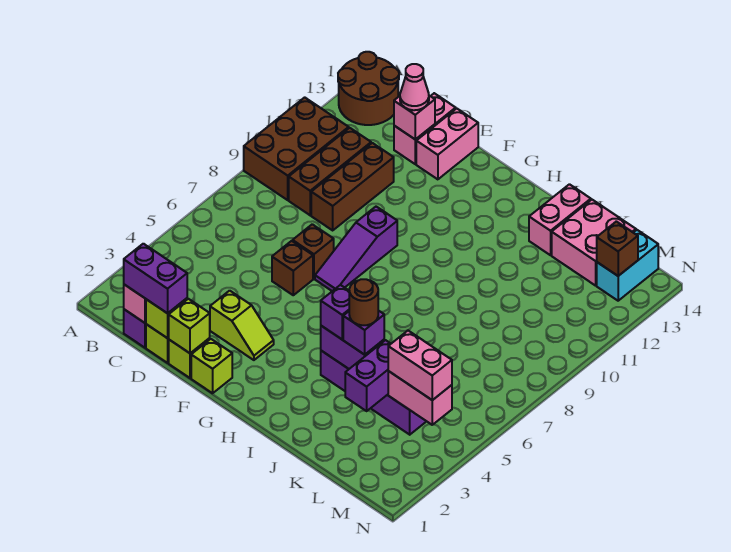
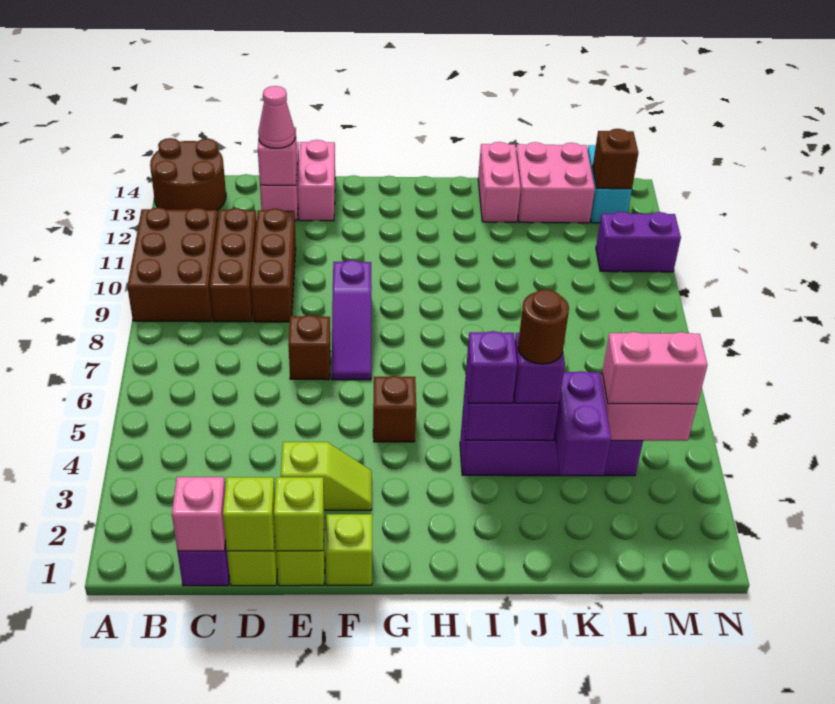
purple brick C1:D1 level 3 -> purple brick M11:N11 level 1
brown brick E6 level 1 -> brown brick G5 level 1

